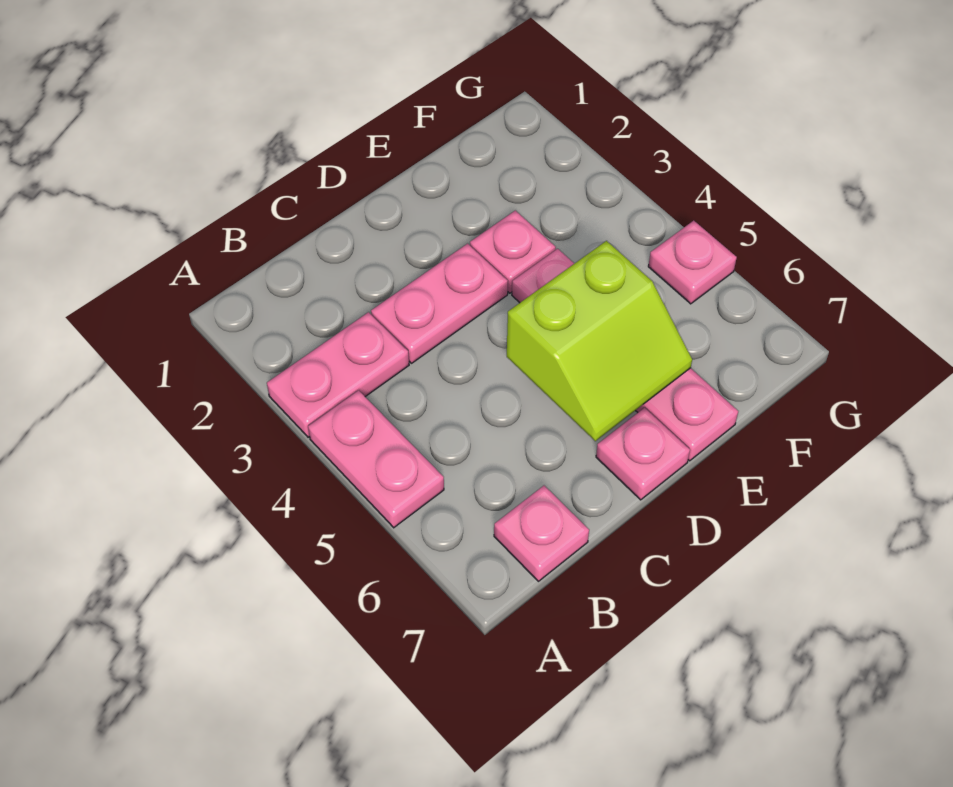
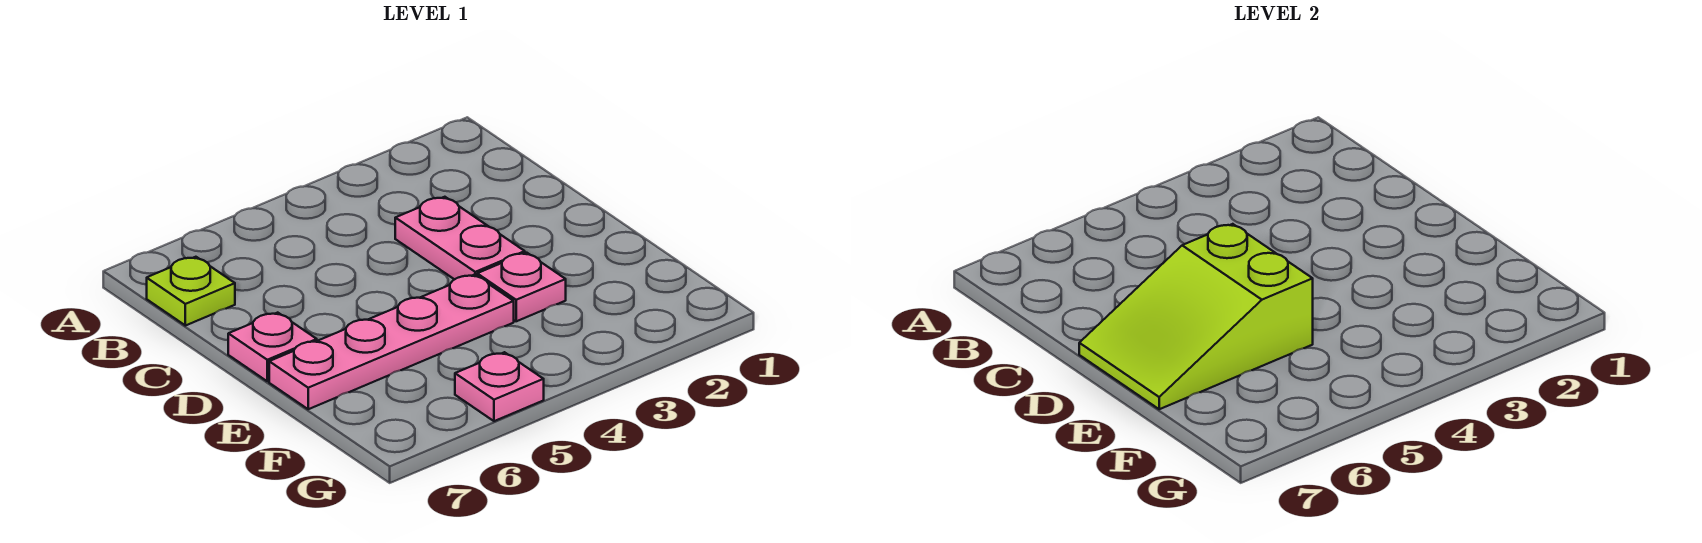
pink plate A3:B3 level 1 -> none
pink plate A4:A5 level 1 -> none
pink plate B7 level 1 -> lime plate B7 level 1
lime slope D5:E6 level 2 top 5 -> lime slope D5:E7 level 2 top 5

